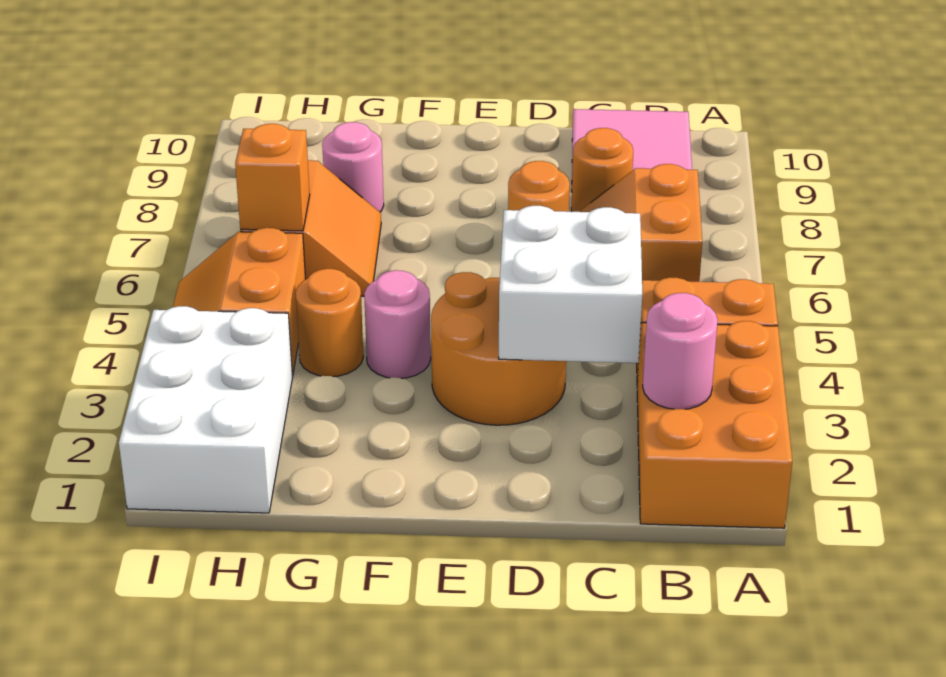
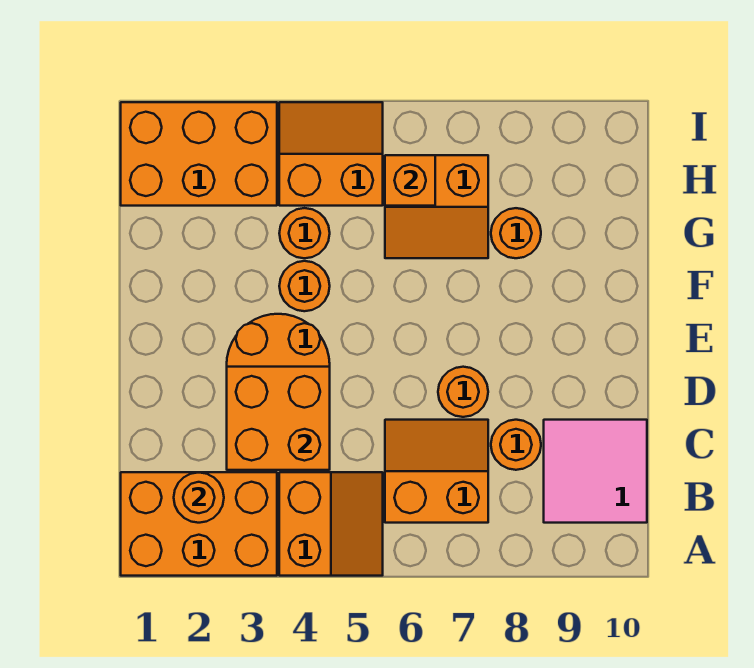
pink round brick B2 level 2 -> orange round brick B2 level 2
white brick C3:D4 level 2 -> orange brick C3:D4 level 2
pink round brick F4 level 1 -> orange round brick F4 level 1
pink round brick G8 level 1 -> orange round brick G8 level 1
white brick H1:I3 level 1 -> orange brick H1:I3 level 1

